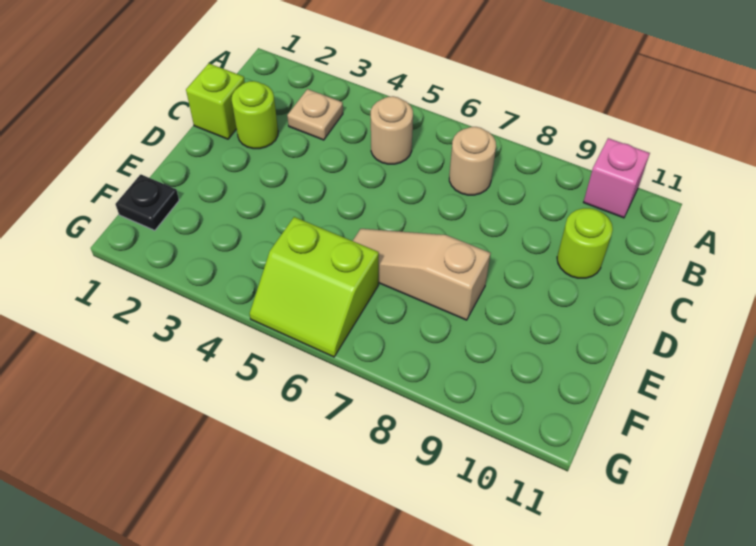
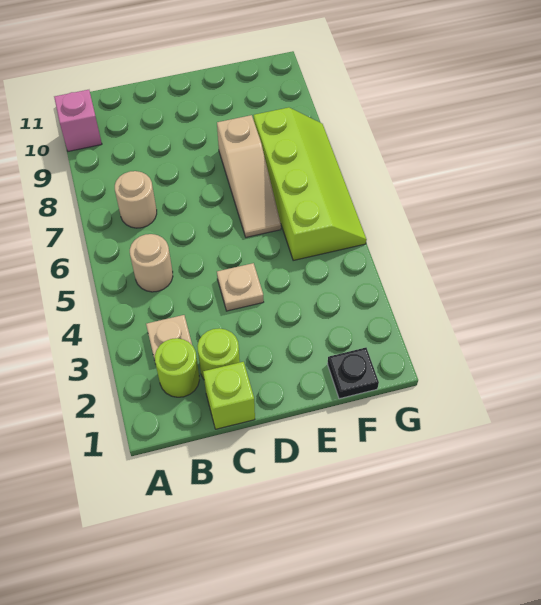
lime round brick C10 level 1 -> lime round brick B2 level 1
none -> tan plate D4 level 1
lime slope F5:G6 level 1 top F -> lime slope F5:G8 level 1 top F

